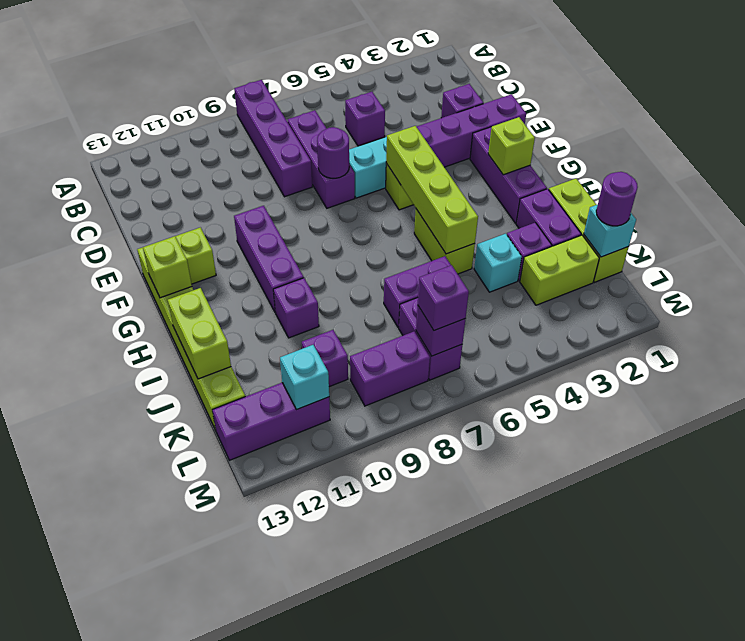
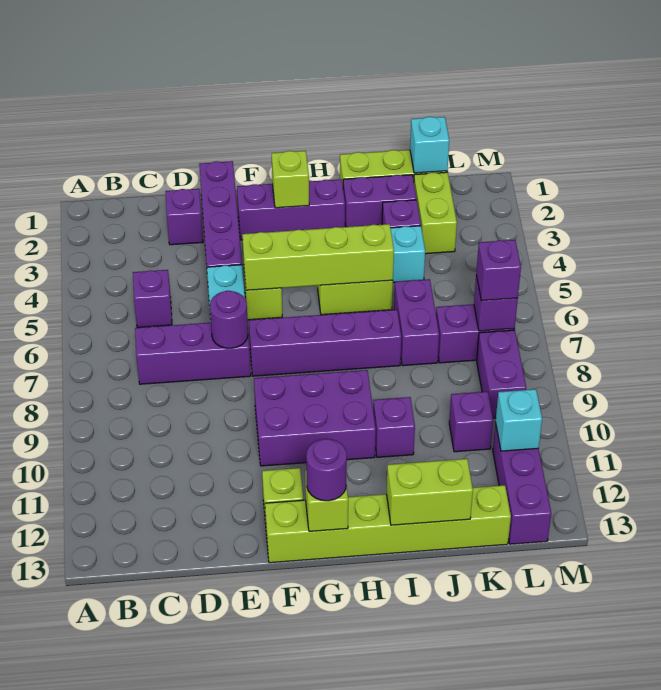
purple brick A8:D8 level 1 -> purple brick F7:I7 level 1
purple brick F10:H10 level 1 -> purple brick F9:H10 level 1
purple round brick K1 level 3 -> purple round brick G13 level 3

